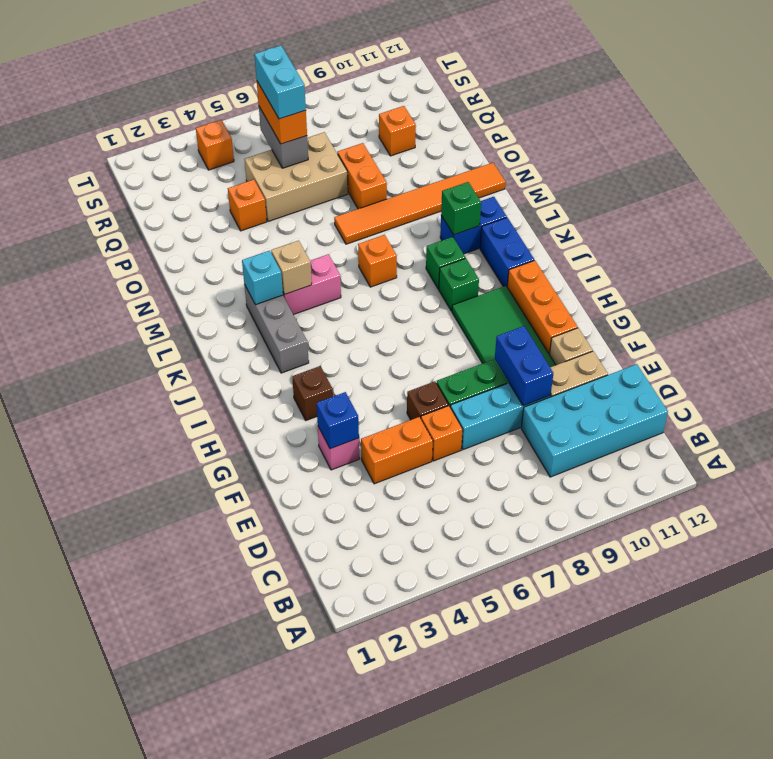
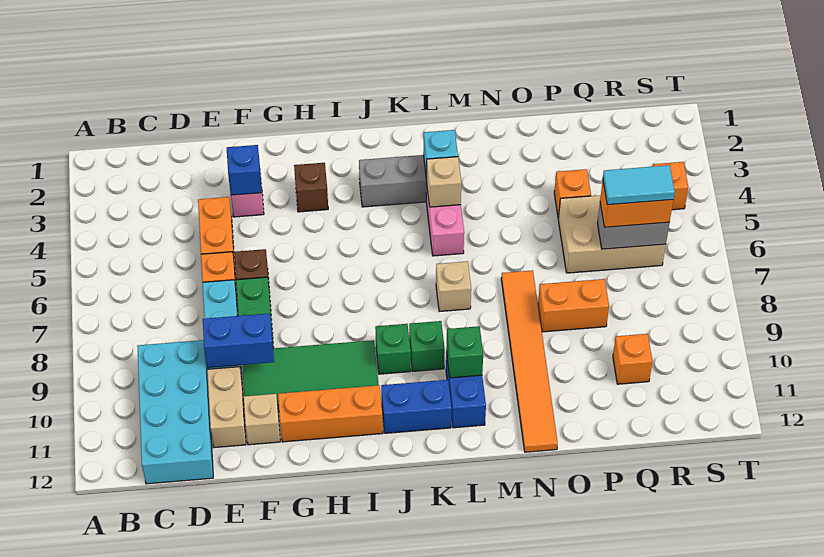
orange brick L7 level 1 -> tan brick L7 level 1
tan brick P5:Q7 level 1 -> tan brick P5:R6 level 1
cyan brick Q6:R6 level 4 -> cyan tile Q6:R6 level 4

